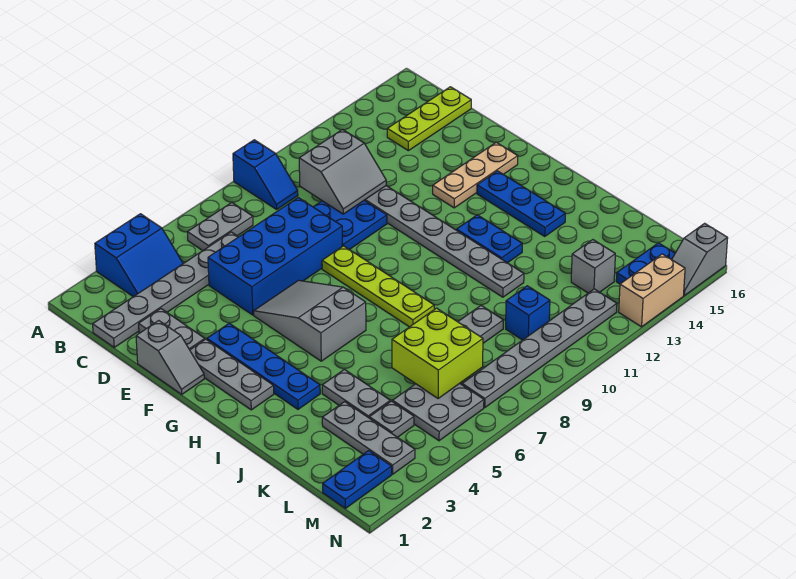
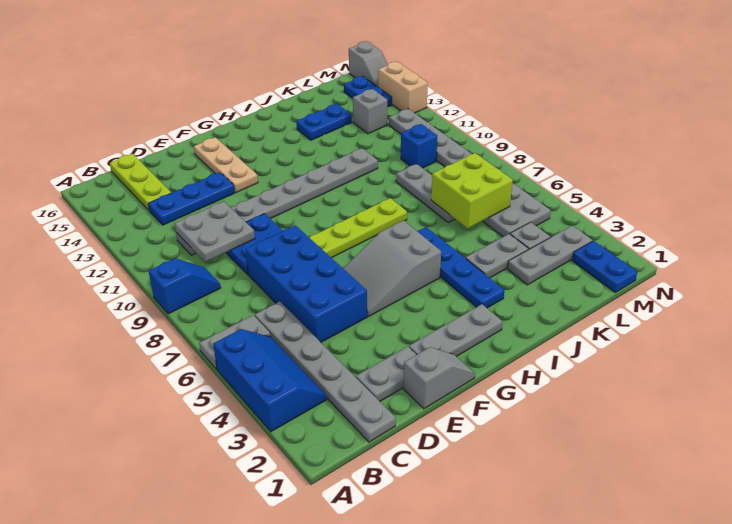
blue slope A3:B4 level 1 top A -> blue slope A3:B5 level 1 top A
grey plate B6:B7 level 1 -> grey plate A6:B6 level 1
grey slope C10:D11 level 2 top C -> grey plate C10:D11 level 2
blue plate F3:I3 level 1 -> blue plate I3:I6 level 1
blue plate G14:I14 level 1 -> blue plate C13:E13 level 1
blue plate H12:I12 level 1 -> blue plate J14:K14 level 1

